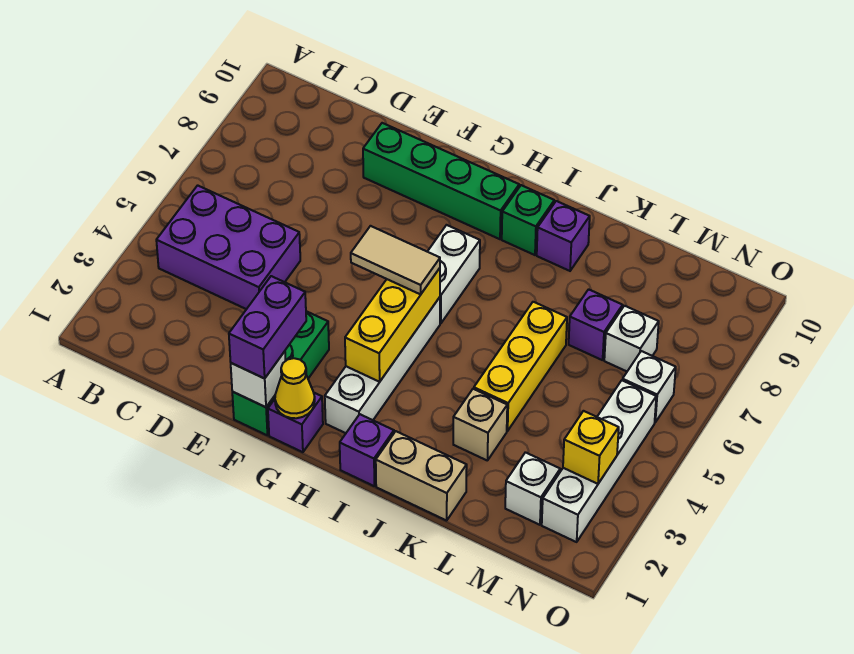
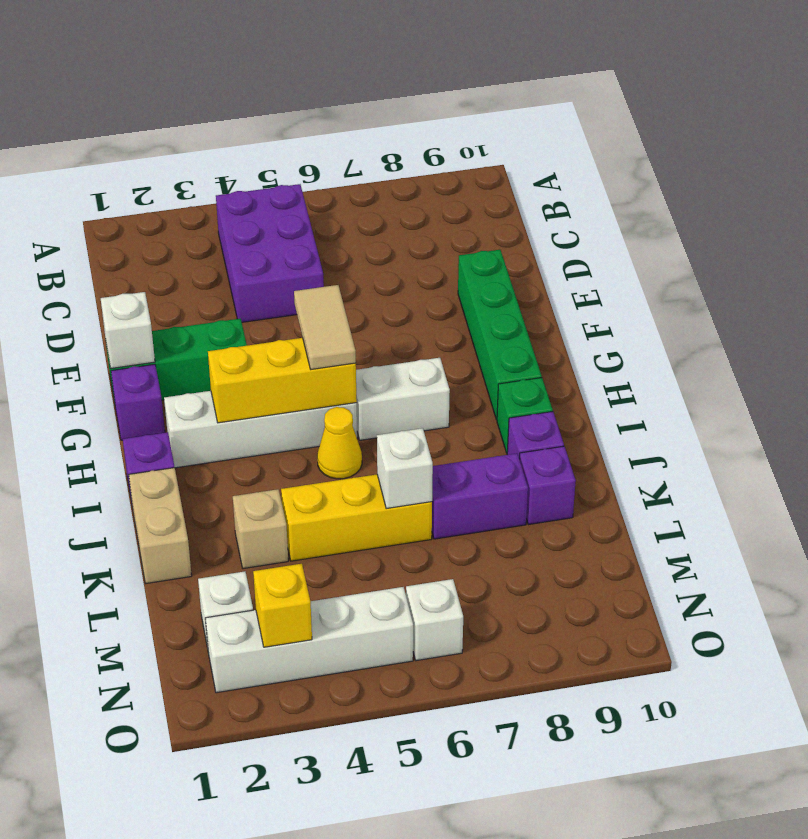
purple brick F1:F2 level 3 -> purple brick K7:K8 level 1
yellow cone G1 level 2 -> yellow cone I5 level 1
purple brick L7 level 1 -> purple brick K9 level 1
white brick M7 level 1 -> white brick K6 level 2

